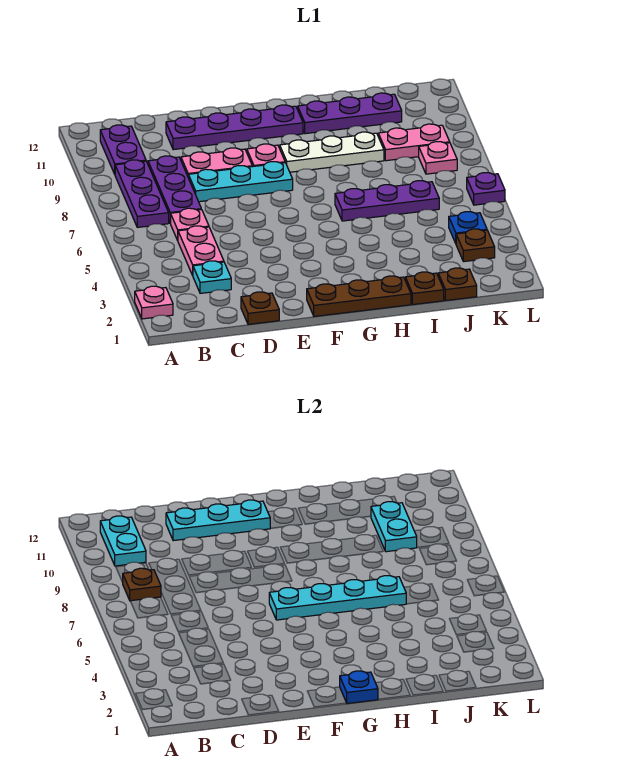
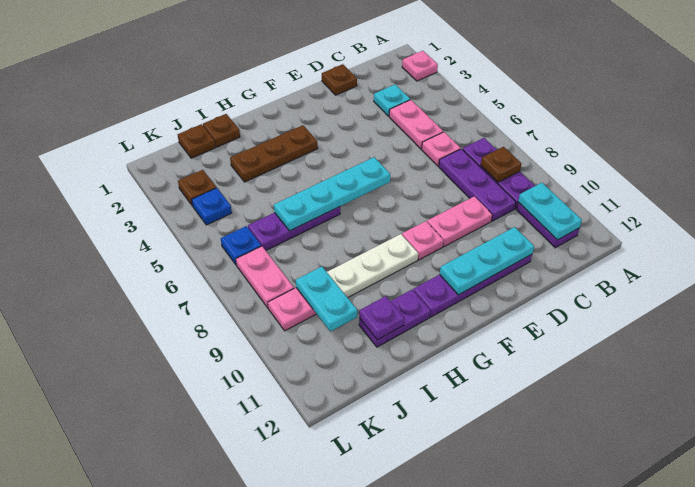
cyan plate D8:F8 level 1 -> none
brown plate F1:H1 level 1 -> brown plate G3:I3 level 1
blue plate G1 level 2 -> blue plate K6 level 1
purple plate H11:J11 level 1 -> purple plate H11:I11 level 1
pink plate K8 level 1 -> pink plate K7:K8 level 1
purple plate L6 level 1 -> purple plate I11 level 2

